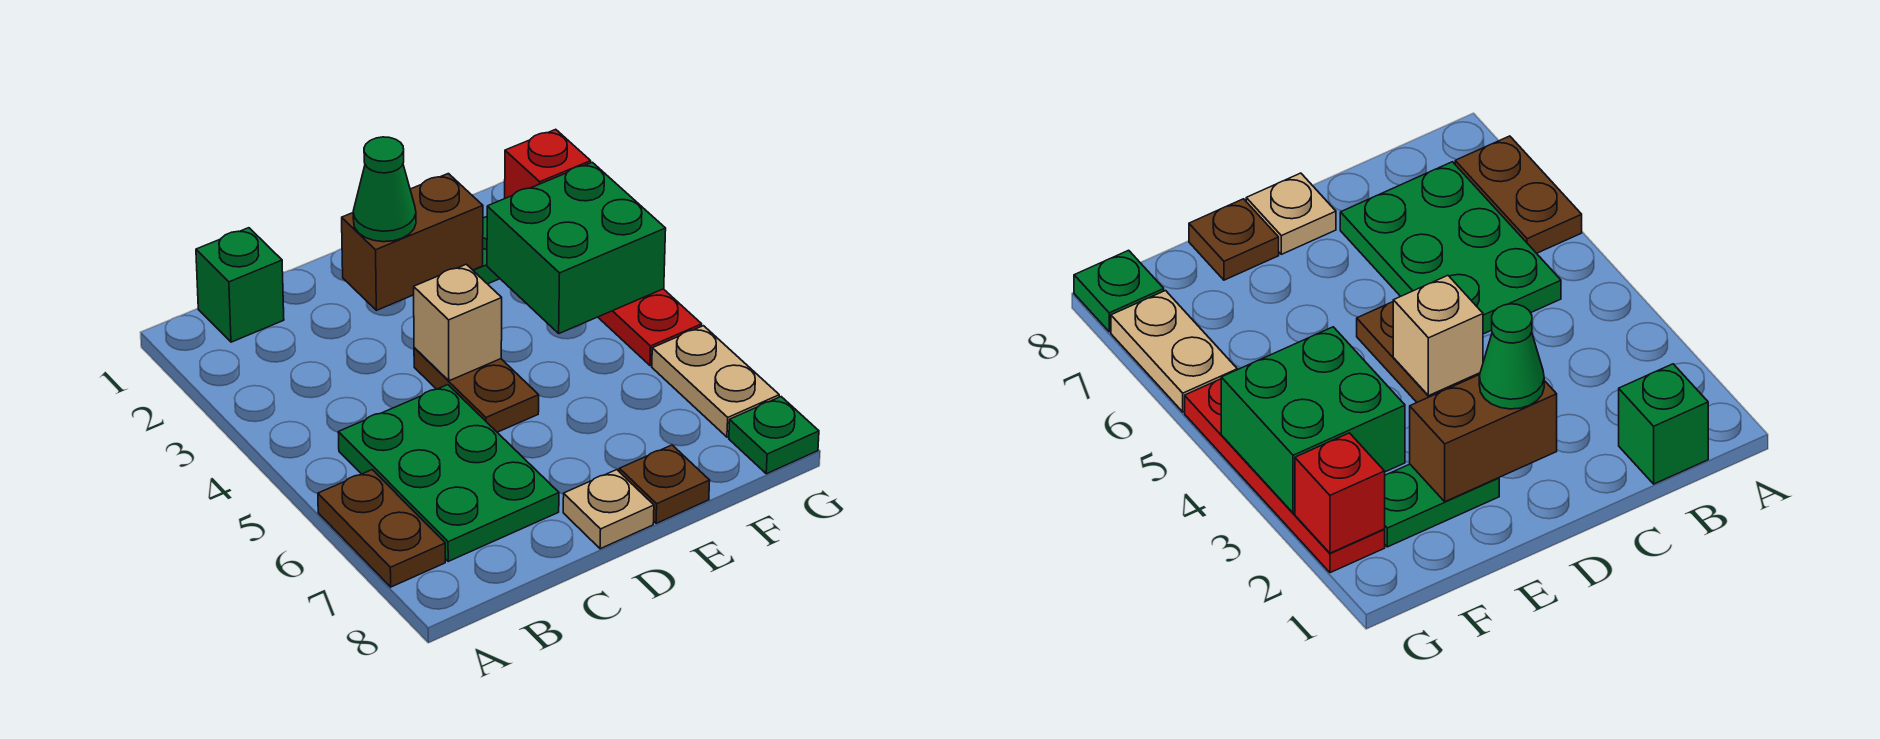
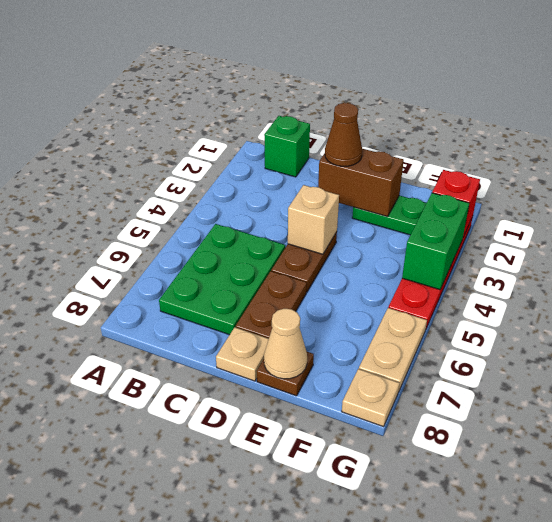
brown plate A6:A7 level 1 -> brown plate D6:D7 level 1
green cone D2 level 3 -> brown cone D2 level 3
none -> tan cone E8 level 2
green brick F3:G4 level 2 -> green brick G3:G4 level 2
green plate G8 level 1 -> tan plate G8 level 1

